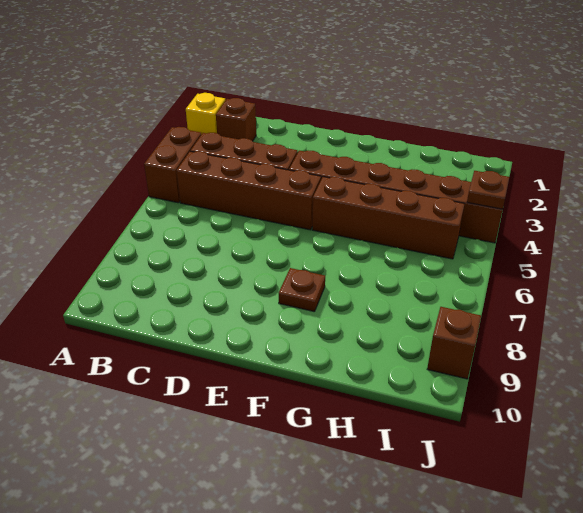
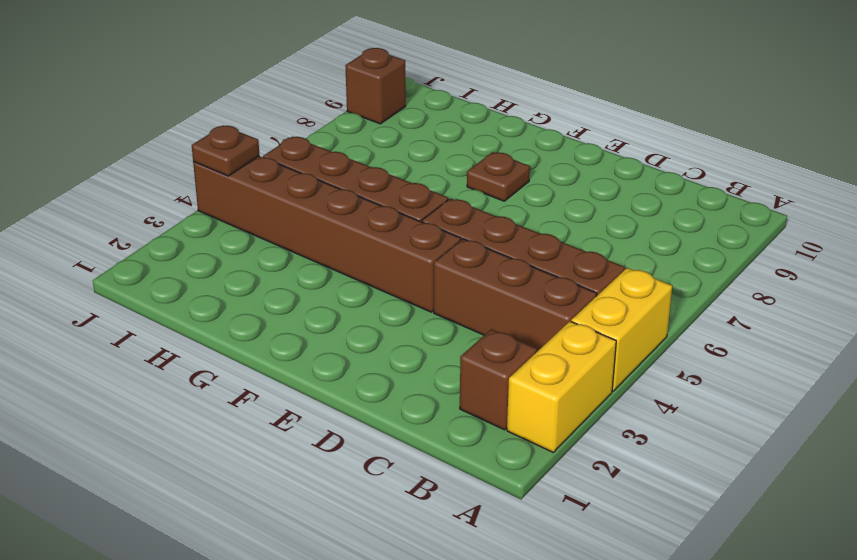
yellow brick A2 level 1 -> yellow brick A2:A3 level 1
brown brick A4:A5 level 1 -> yellow brick A4:A5 level 1

